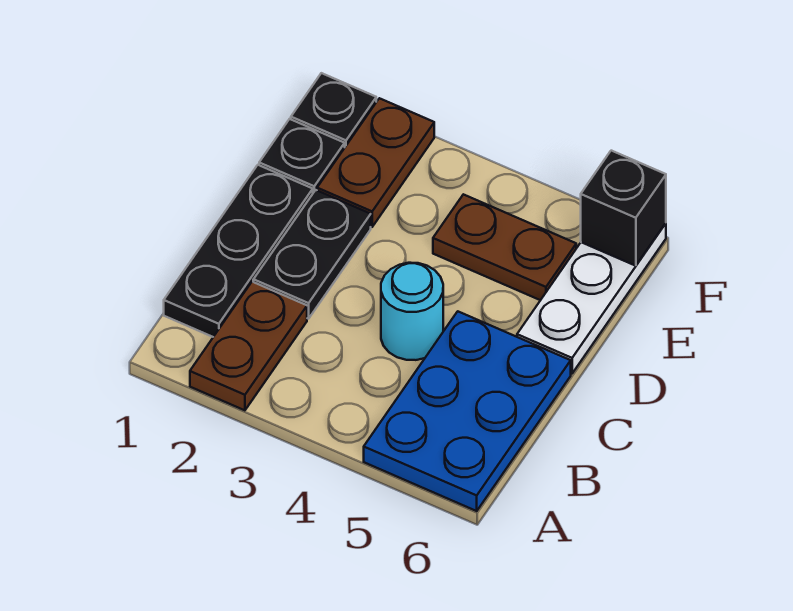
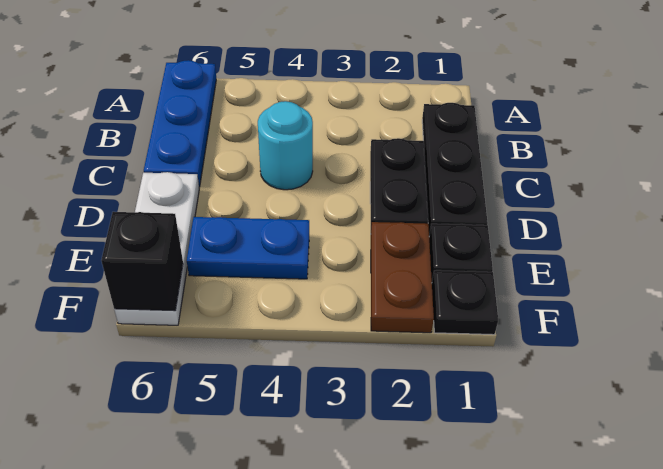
brown plate A2:B2 level 1 -> none
blue plate A5:C6 level 1 -> blue plate A6:C6 level 1
brown plate E4:E5 level 1 -> blue plate E4:E5 level 1

